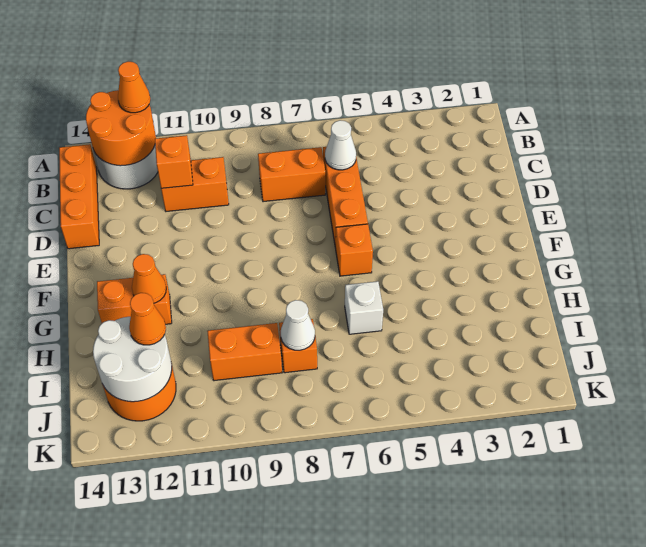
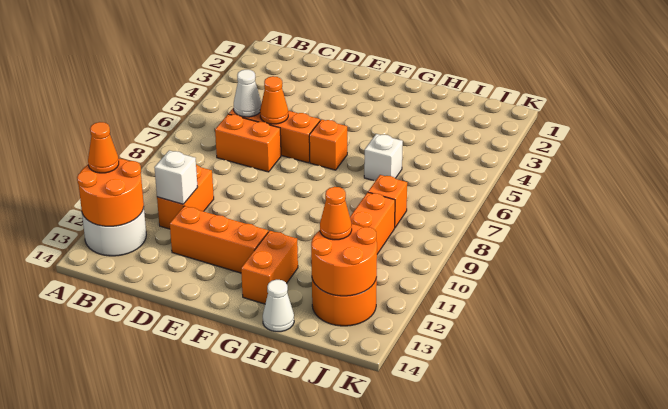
orange brick B14:D14 level 1 -> orange brick D12:F12 level 1
orange brick C7:C8 level 1 -> orange brick C7:D7 level 1
orange brick C11 level 2 -> white brick C11 level 2
orange cone G12 level 2 -> orange cone D6 level 2
white cone I8 level 2 -> white cone H14 level 1
white round brick I12:J13 level 2 -> orange round brick I12:J13 level 2

